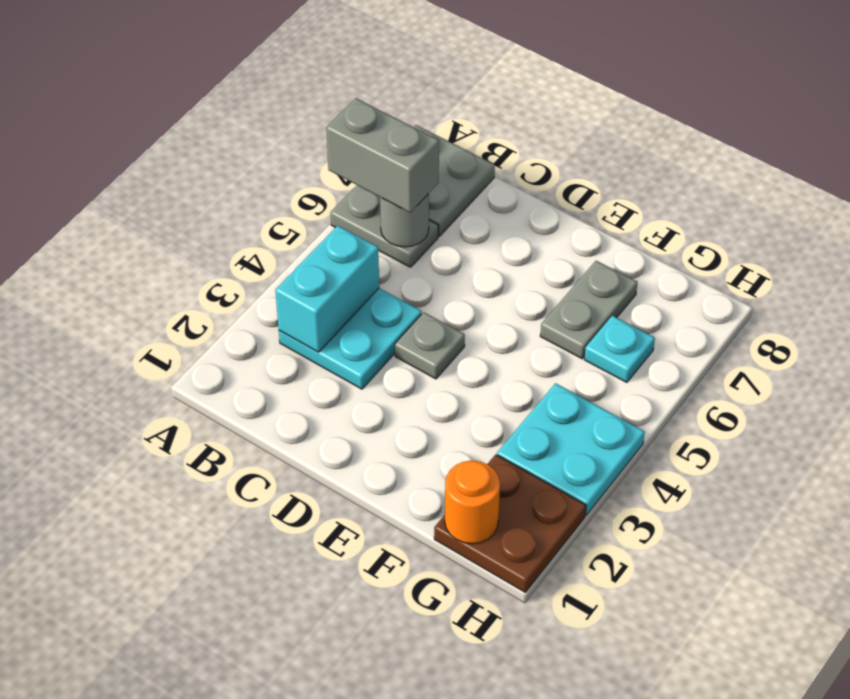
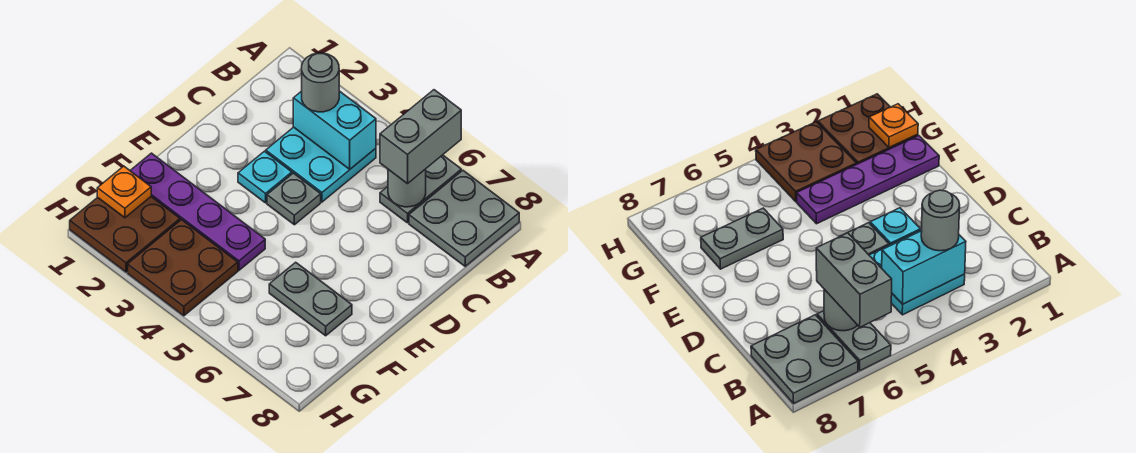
none -> grey round brick B3 level 3
none -> purple plate F1:F4 level 1
orange round brick G1 level 2 -> orange plate G1 level 2
cyan plate G3:H4 level 1 -> brown plate G3:H4 level 1
cyan plate G6 level 1 -> cyan plate D3 level 1

